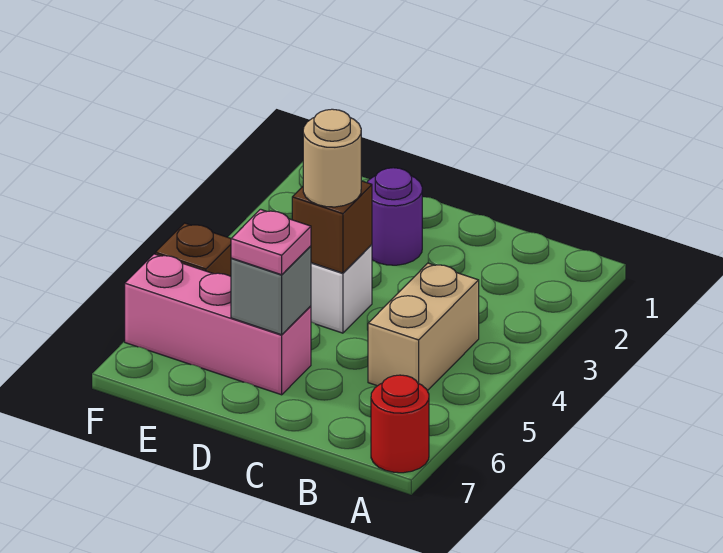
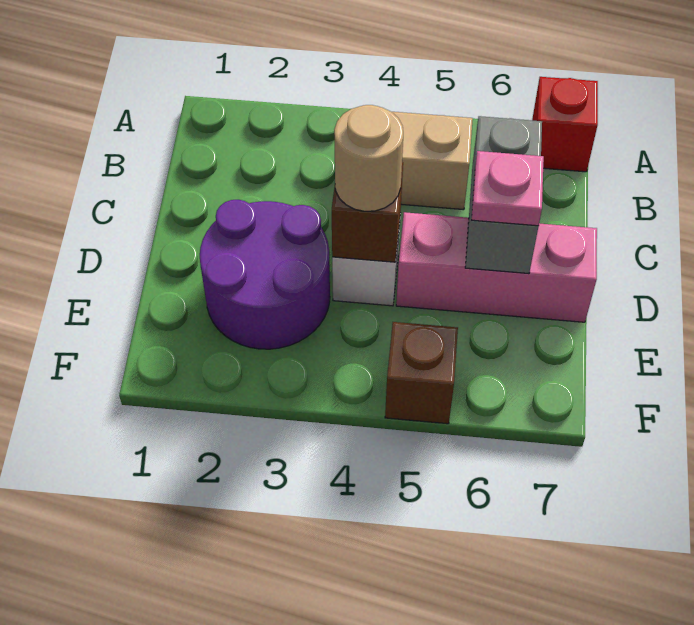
red round brick A7 level 1 -> red brick A7 level 1
purple round brick D2 level 1 -> purple round brick D2:E3 level 1
pink brick D6:F6 level 1 -> pink brick D5:D7 level 1
grey brick D6 level 2 -> grey brick C6:D6 level 2

